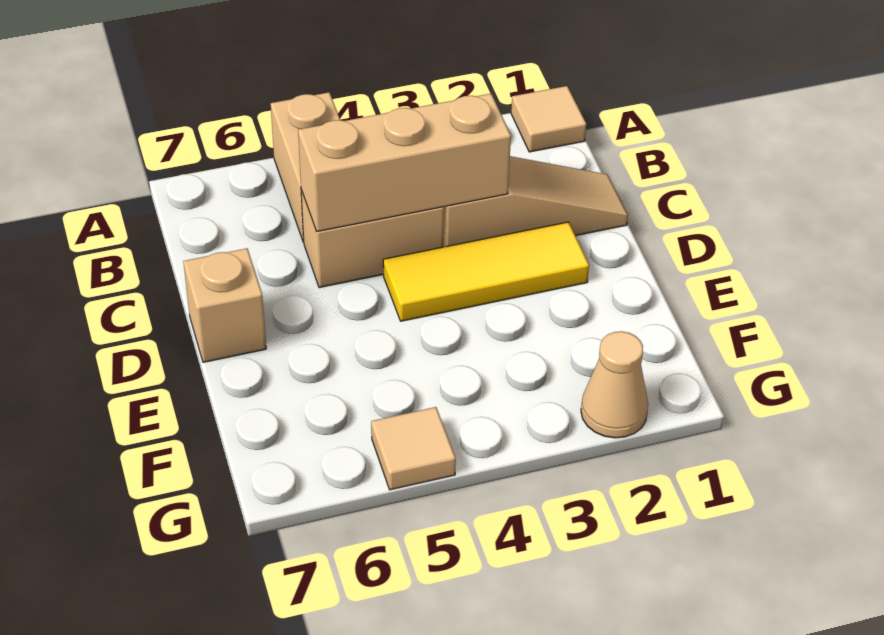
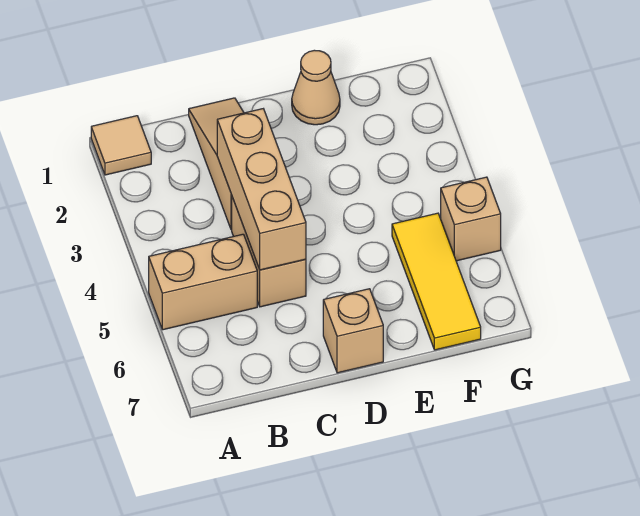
yellow tile D2:D4 level 1 -> yellow tile F5:F7 level 1
tan cone G2 level 1 -> tan cone E1 level 1
tan tile G5 level 1 -> tan brick G5 level 1

